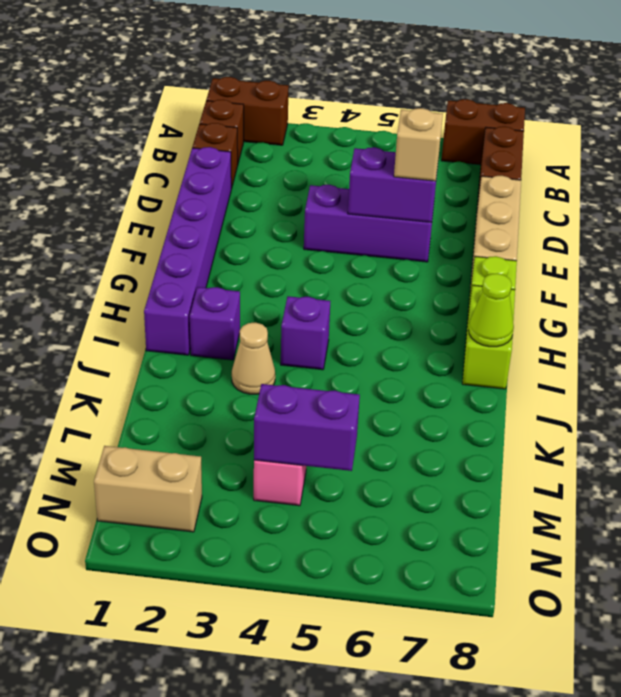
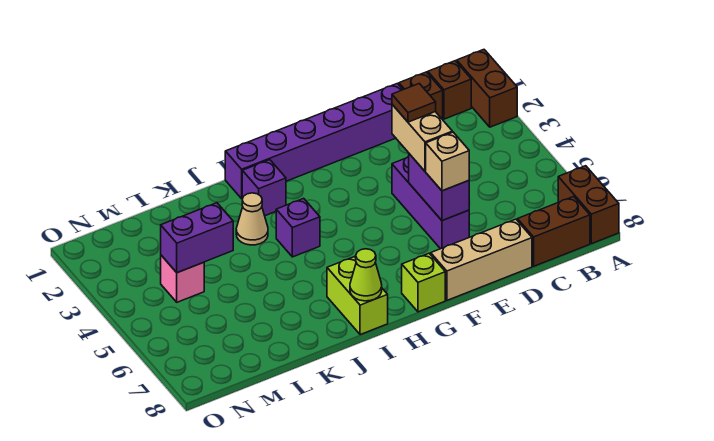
none -> brown tile E4 level 4
lime brick H8:I8 level 1 -> lime brick I7:I8 level 1
purple brick M4:M5 level 2 -> purple brick L4:M4 level 2
tan brick N1:N2 level 1 -> tan brick E4:E5 level 3

